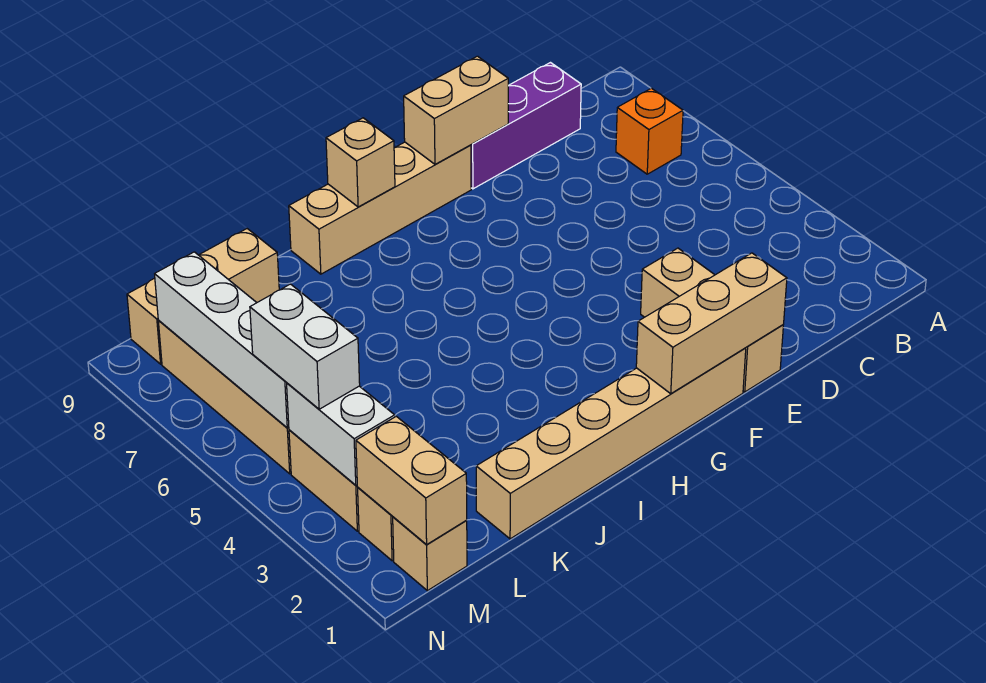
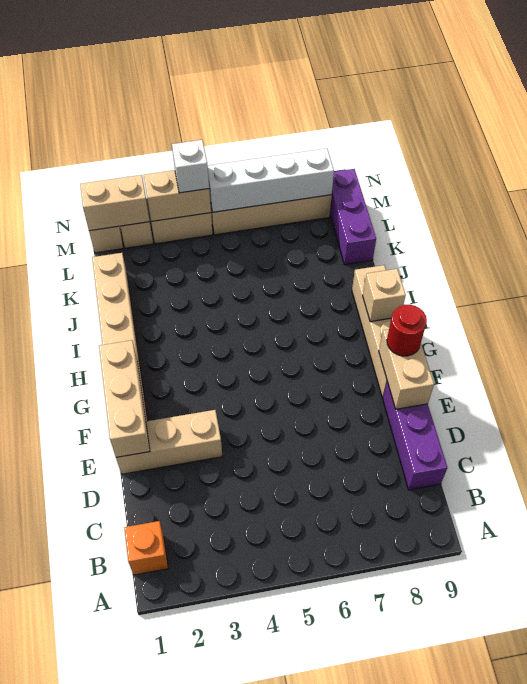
orange brick B7 level 1 -> orange brick B1 level 1
none -> red round brick F9 level 3
tan brick K9:M9 level 1 -> purple brick K9:M9 level 1
white brick M3:M4 level 2 -> tan brick M3:M4 level 2
white brick M4:M5 level 3 -> white brick M4 level 3

